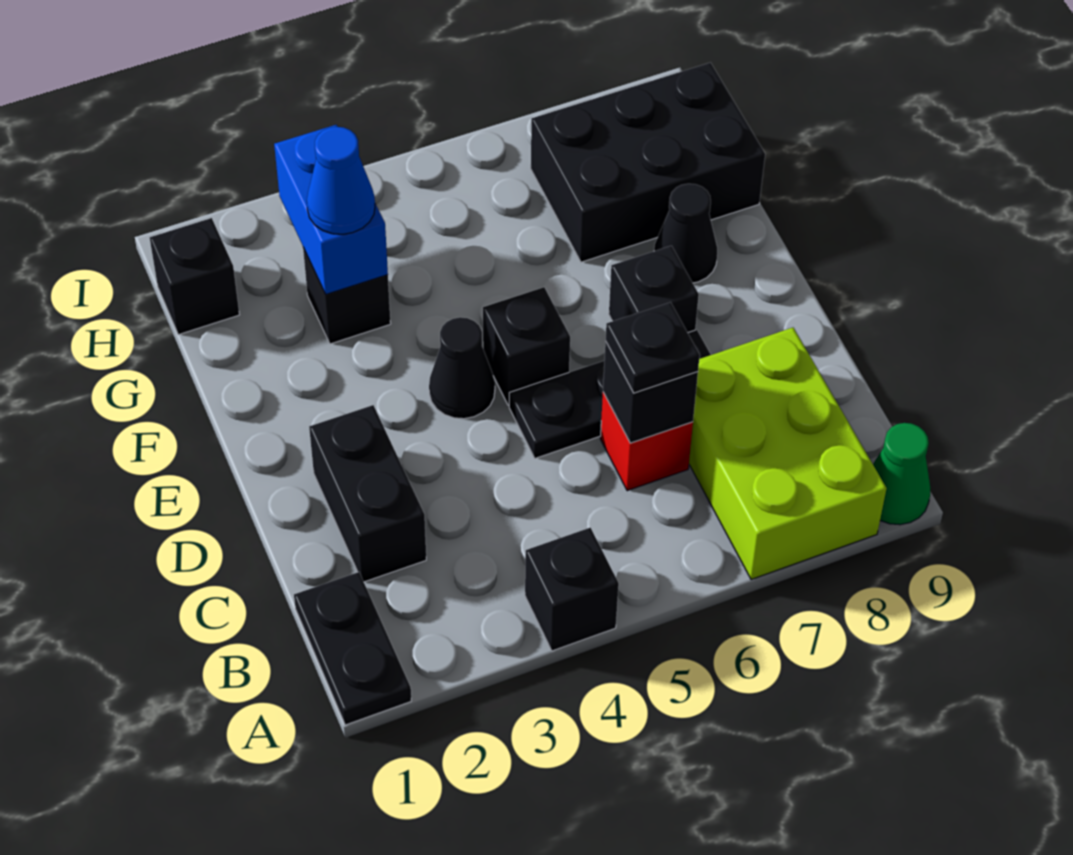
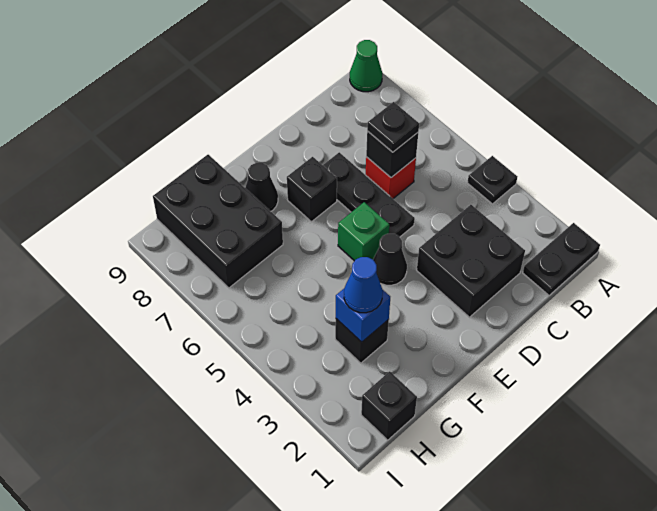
black brick A4 level 1 -> black plate A4 level 1
lime brick A7:C8 level 1 -> none
black brick C2:D2 level 1 -> black brick C2:D3 level 1
black brick E5 level 1 -> green brick E5 level 1
blue brick G3:H3 level 2 -> blue brick G3 level 2

